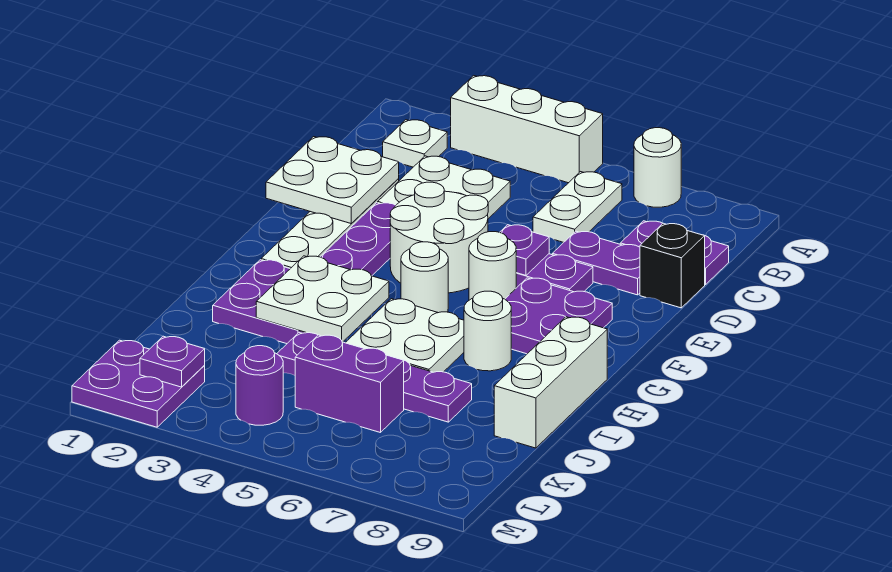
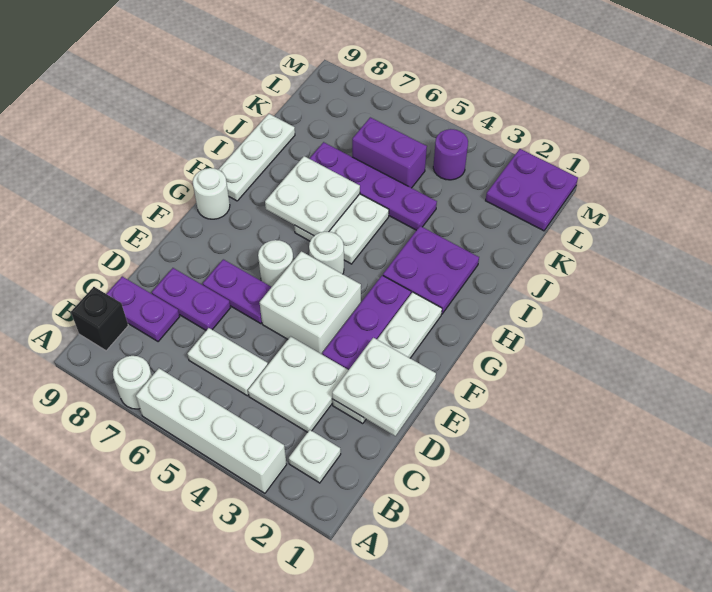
white brick A3:A5 level 1 -> white brick A3:A6 level 1
white plate B6:C6 level 1 -> white plate C5:C6 level 1
black brick D9 level 1 -> black brick B9 level 1
white round brick E4:F5 level 1 -> white brick E4:F5 level 1
purple plate E6 level 2 -> none
purple plate F7:G8 level 1 -> none
white plate H3:I4 level 2 -> white plate H6:I7 level 2
white round brick H7 level 1 -> white round brick G9 level 1
white brick H9:J9 level 1 -> white plate H9:J9 level 1
purple plate L2 level 2 -> none

